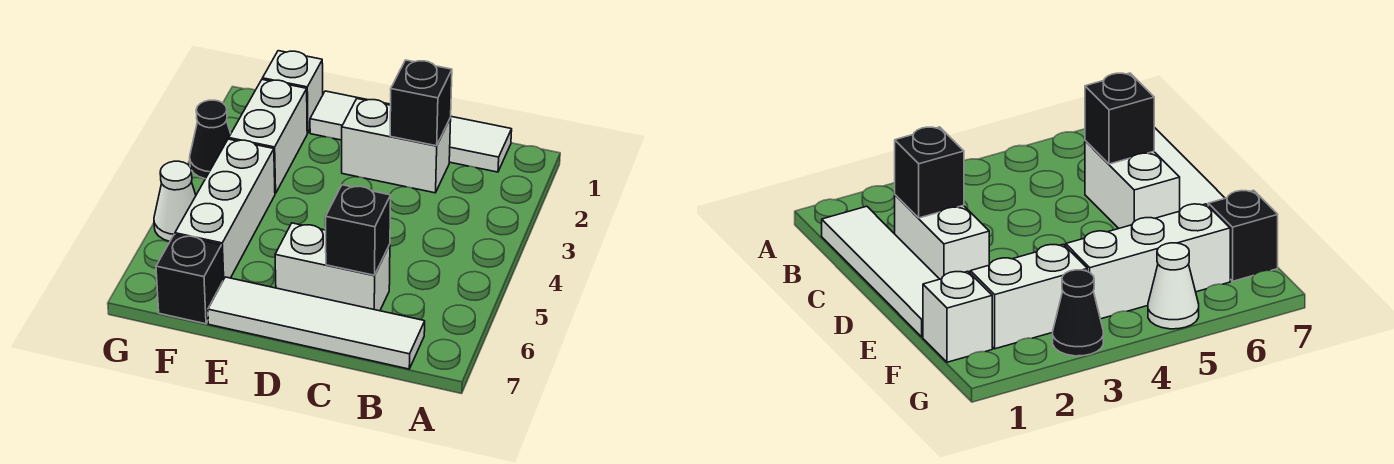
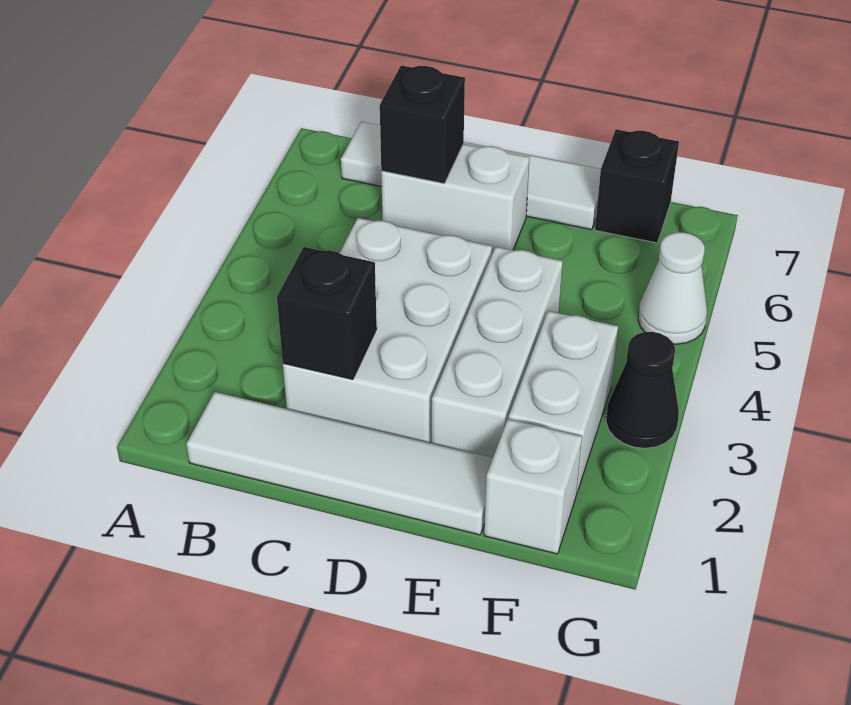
white brick C2:D2 level 1 -> white brick C2:D4 level 1
white brick F4:F6 level 1 -> white brick E2:E4 level 1

